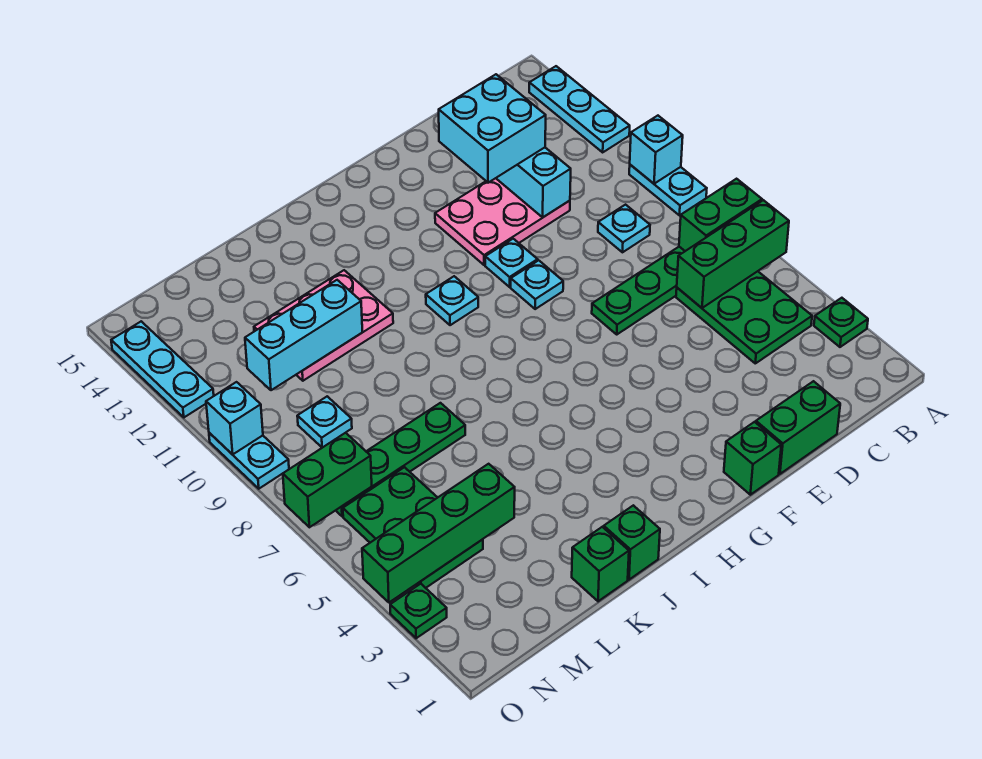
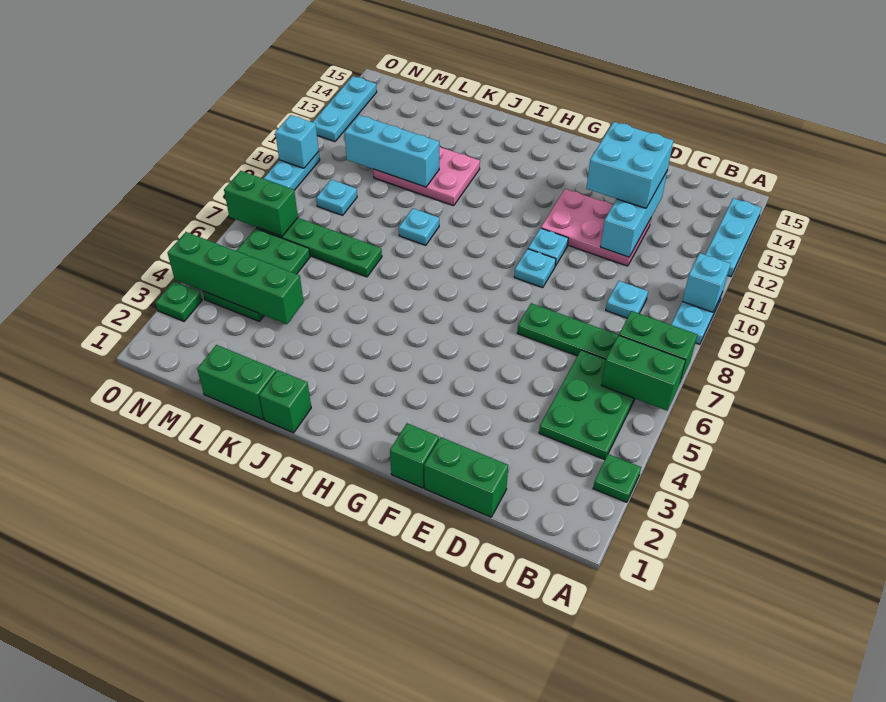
green brick A6:C6 level 2 -> green brick A6:B6 level 2
cyan plate H10 level 1 -> cyan plate J9 level 1
green brick K1 level 1 -> green brick K1:L1 level 1

